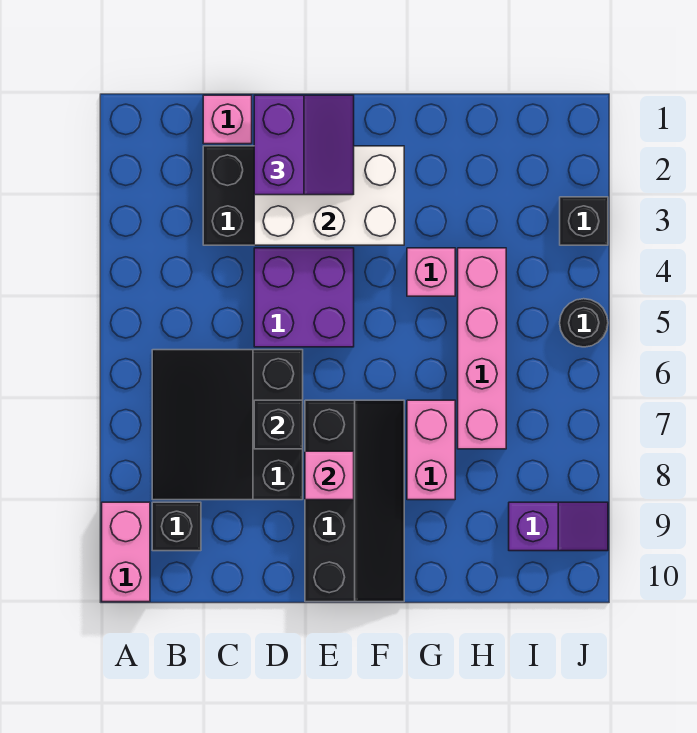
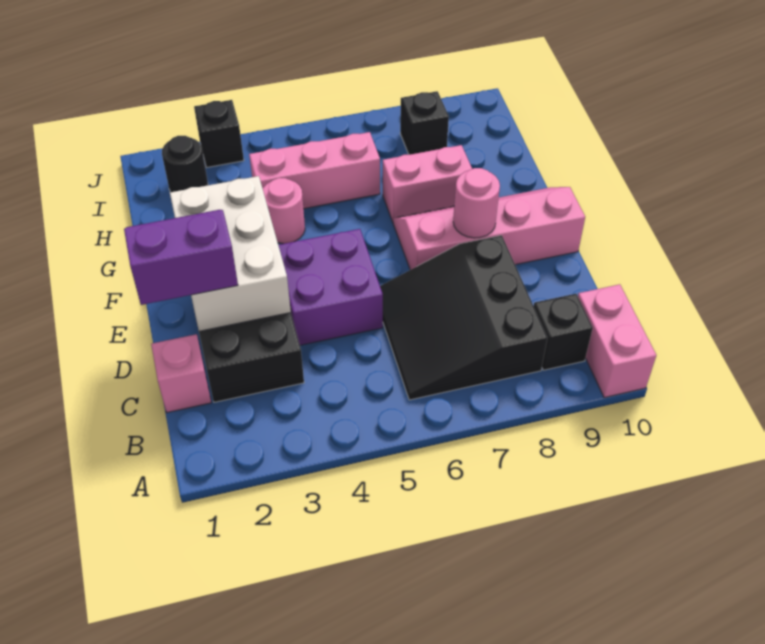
pink brick A9:A10 level 1 -> pink brick A10:B10 level 1
black slope B6:D8 level 1 top D -> black slope B6:D8 level 1 top 8
black brick D7 level 2 -> black brick I8 level 1
black slope E7:F10 level 1 top E -> pink slope E7:F10 level 1 top E
pink brick E8 level 2 -> pink round brick E8 level 2
pink brick G4 level 1 -> pink round brick G4 level 1
pink brick H4:H7 level 1 -> pink brick H4:H6 level 1
purple slope I9:J9 level 1 top I -> none
black round brick J5 level 1 -> black round brick I2 level 1

